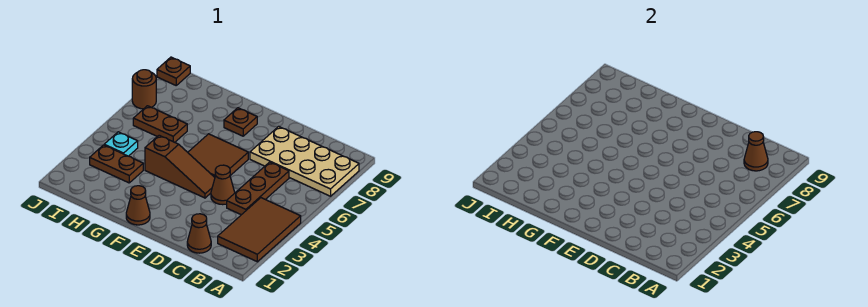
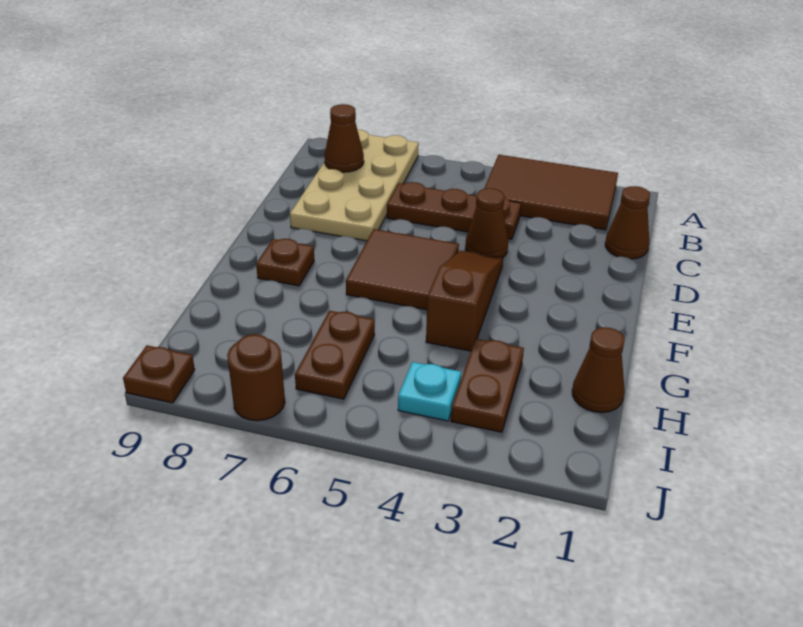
brown cone F1 level 1 -> brown cone H1 level 1

